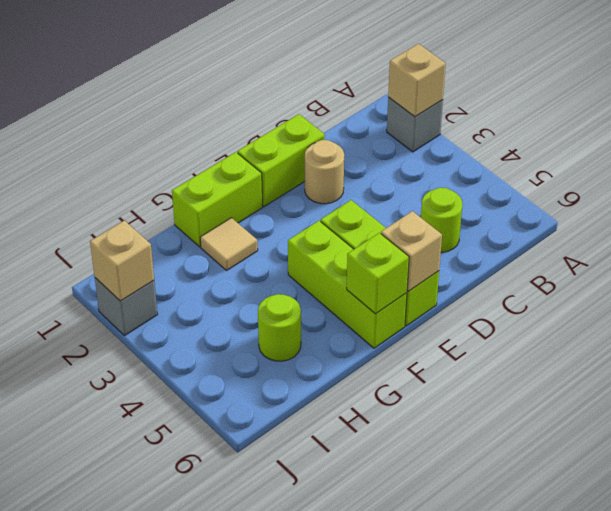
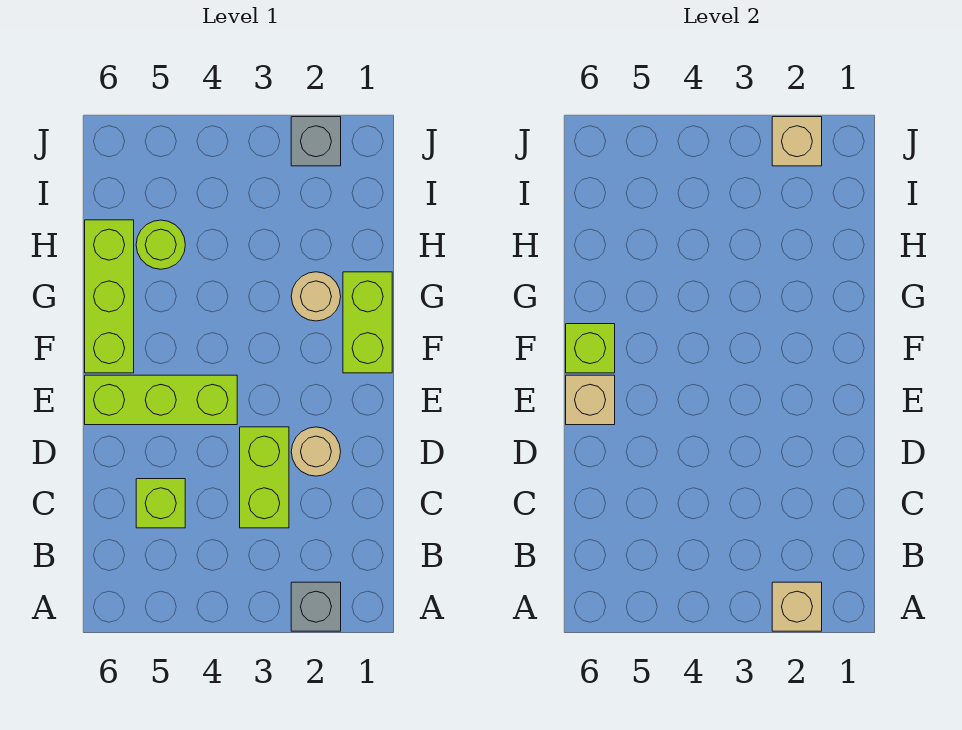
lime round brick C5 level 1 -> lime brick C5 level 1
lime brick D1:E1 level 1 -> lime brick C3:D3 level 1
lime brick F4:F6 level 1 -> lime brick F6:H6 level 1
tan tile G2 level 1 -> tan round brick G2 level 1

